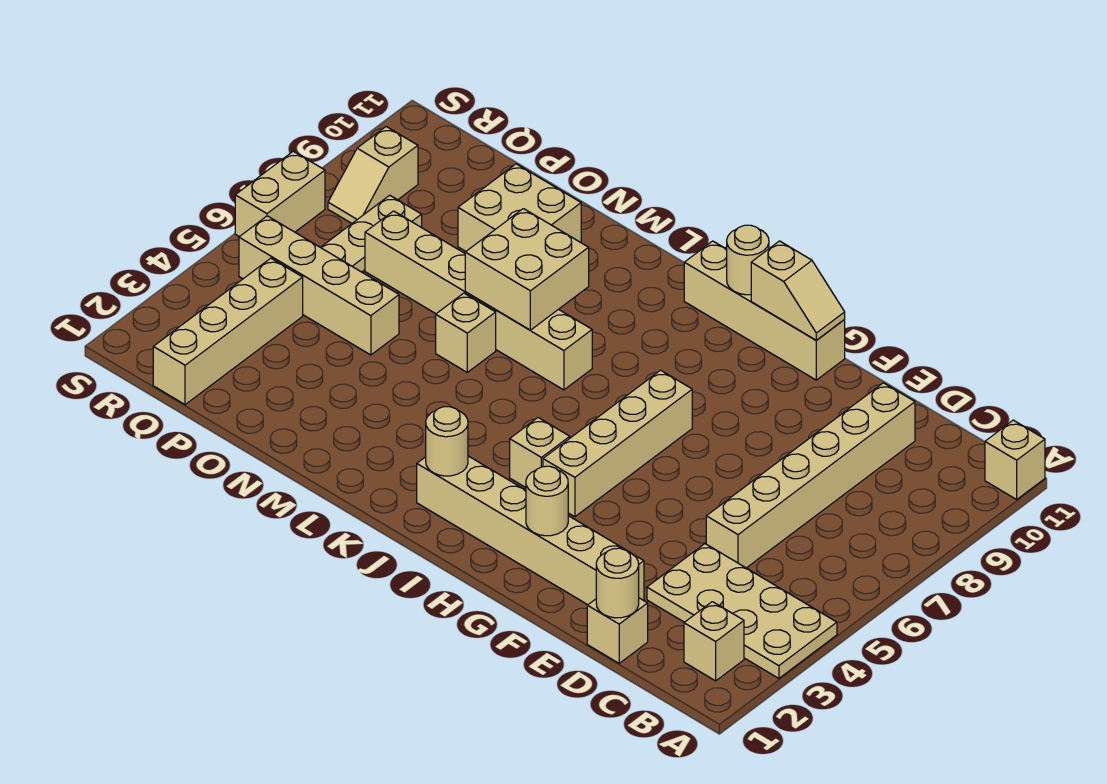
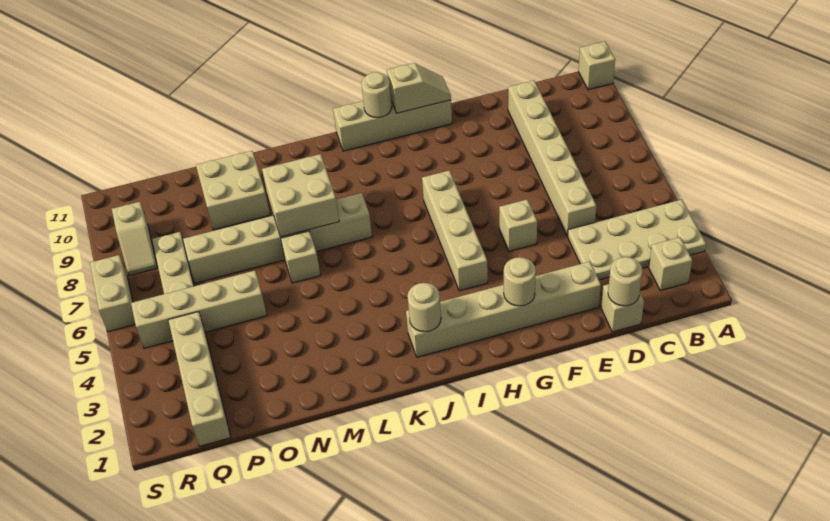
tan brick I4 level 1 -> tan brick F5 level 1

